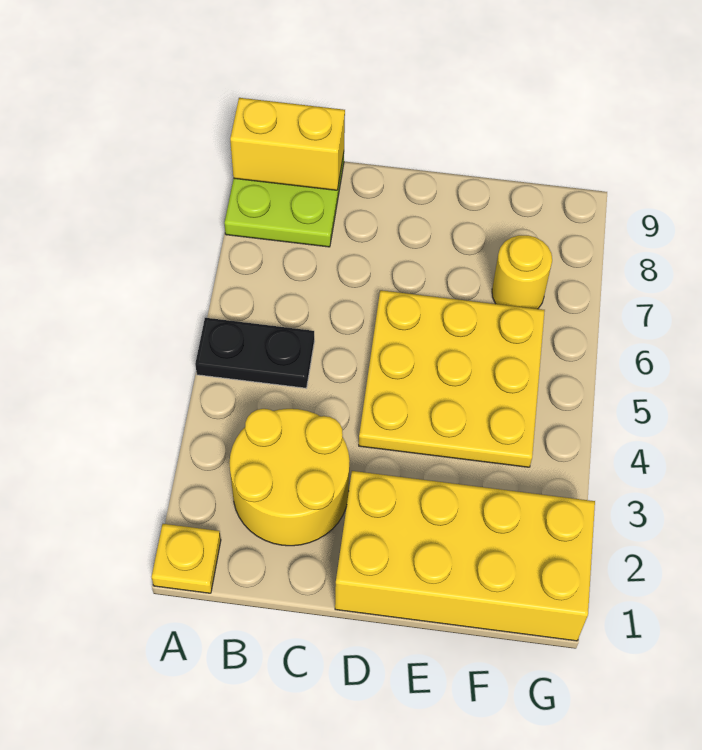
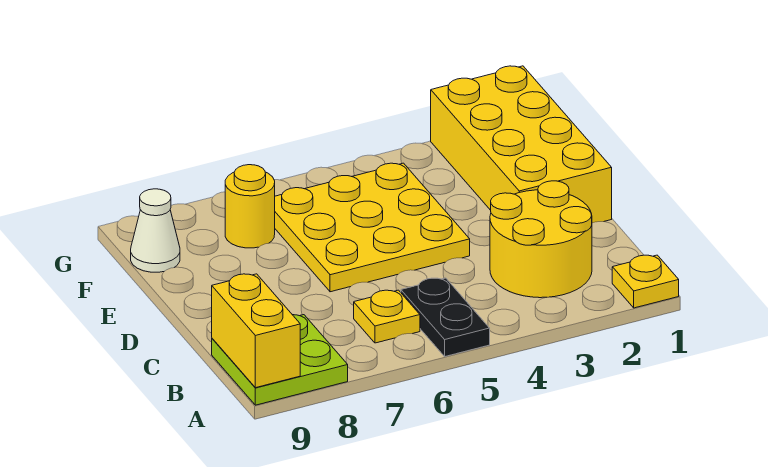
none -> yellow plate B6 level 1
none -> white cone F9 level 1

